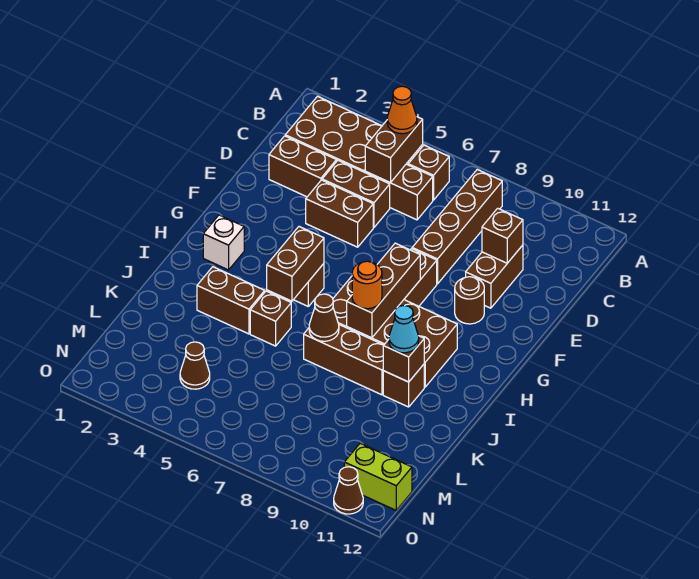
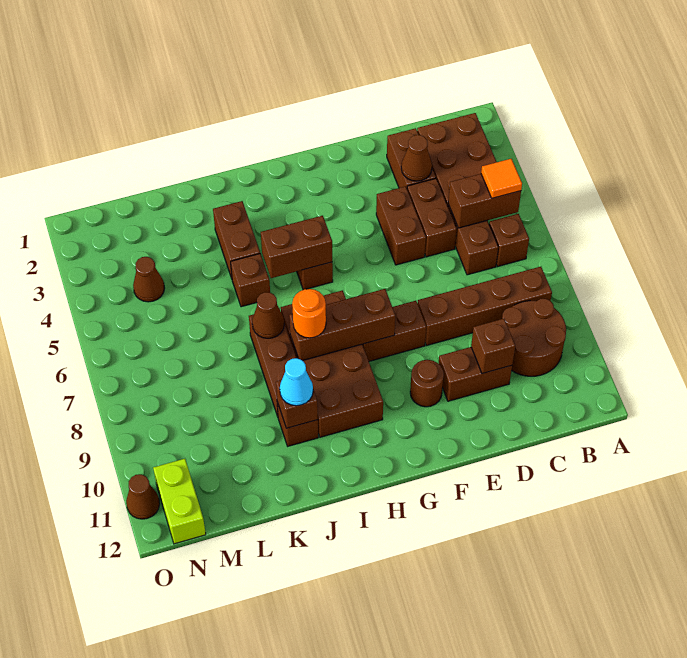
orange cone B5 level 3 -> orange tile B5 level 3
none -> brown round brick B9:C10 level 1
none -> brown cone D3 level 2
white brick H2 level 1 -> none

